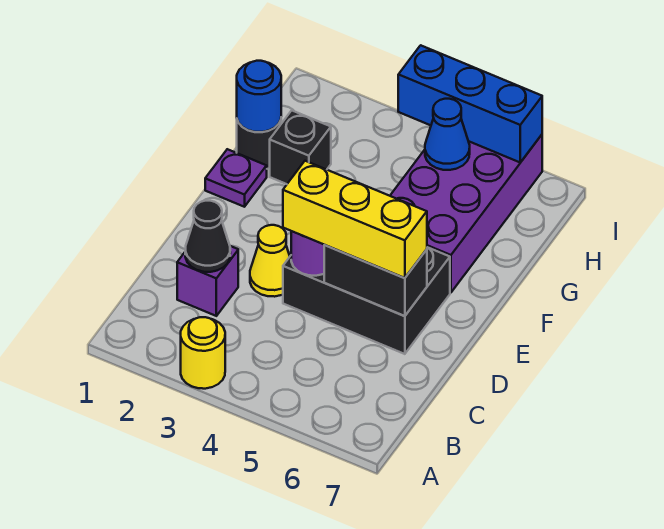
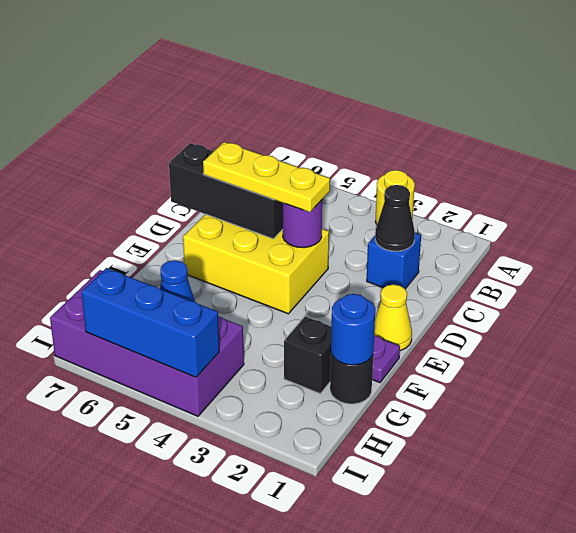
purple brick C2 level 1 -> blue brick C2 level 1
yellow cone D3 level 1 -> yellow cone E1 level 1
black brick D4:E6 level 1 -> yellow brick D4:E6 level 1
yellow brick D4:D6 level 3 -> yellow plate D4:D6 level 3
black brick D5:D6 level 2 -> black brick D5:D7 level 2
purple brick F5:I6 level 1 -> purple brick H4:I7 level 1

